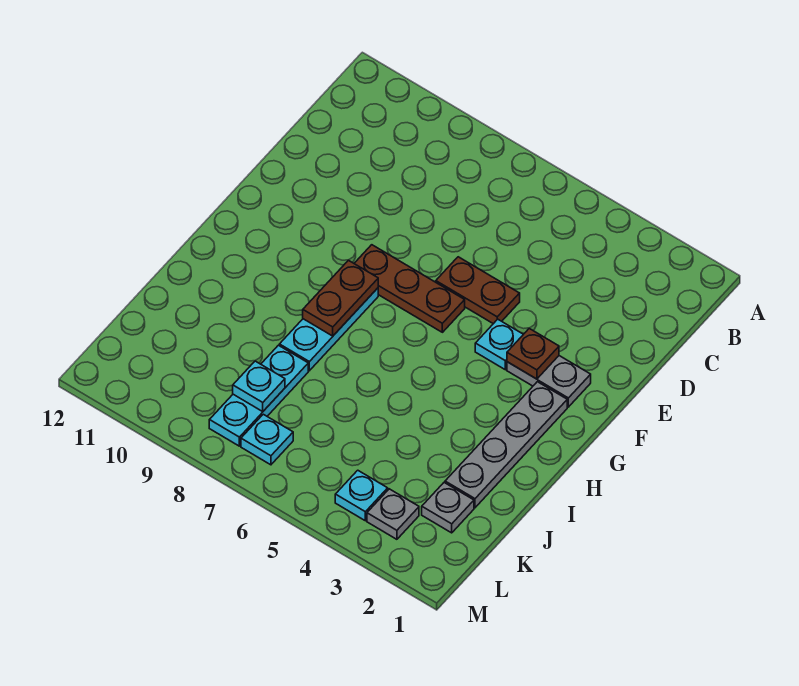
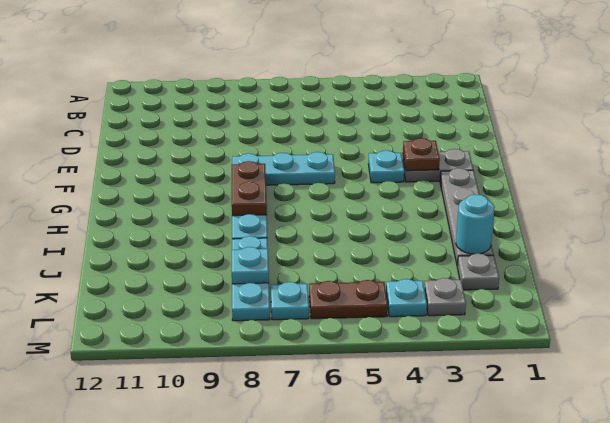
brown plate E5:E6 level 1 -> brown plate L5:L6 level 1
brown plate F6:F8 level 1 -> cyan plate F6:F8 level 1
none -> cyan round brick J2 level 2

